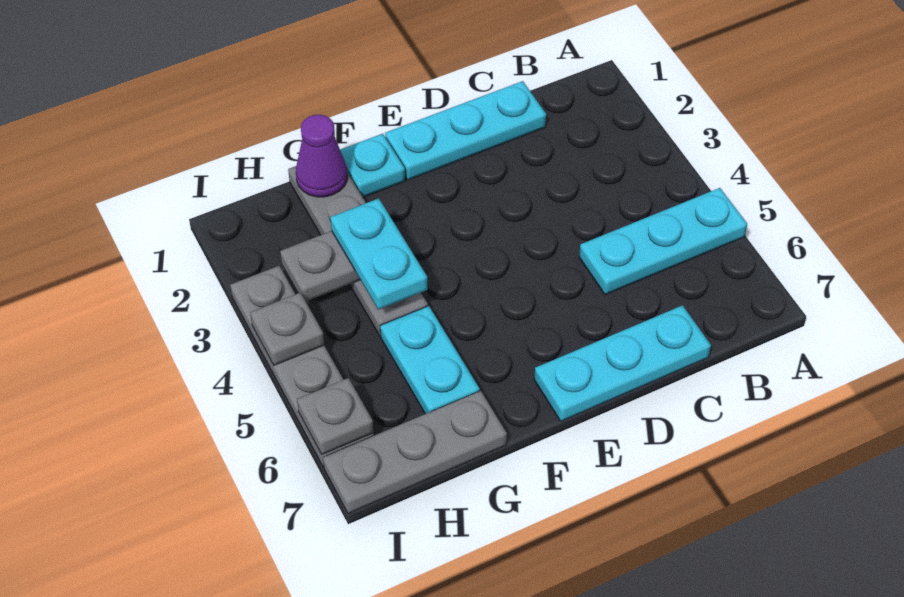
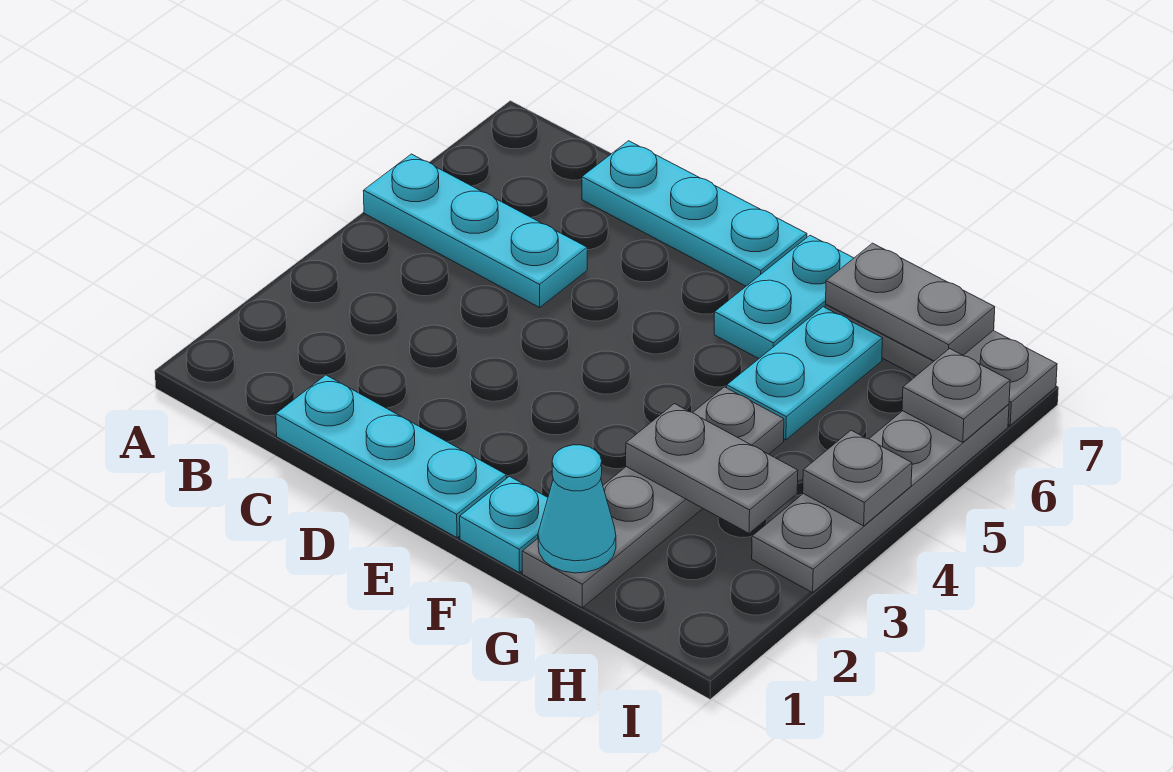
purple cone G1 level 2 -> cyan cone G1 level 2
cyan plate G3:G4 level 3 -> cyan plate F6:F7 level 1
none -> grey plate G7:H7 level 2

